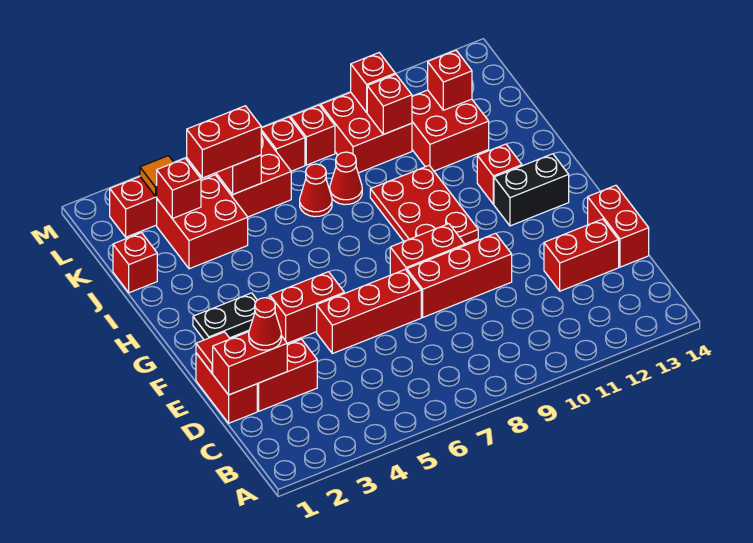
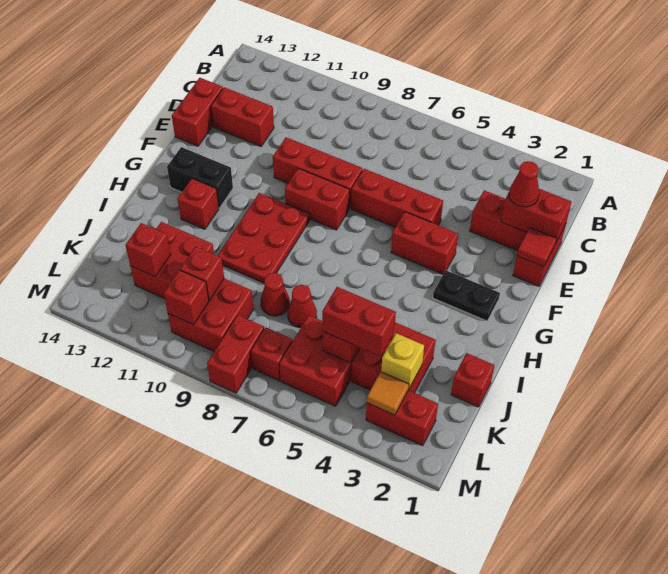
red brick K3 level 2 -> yellow brick K3 level 2
red brick L8 level 1 -> red brick L8:M8 level 1

